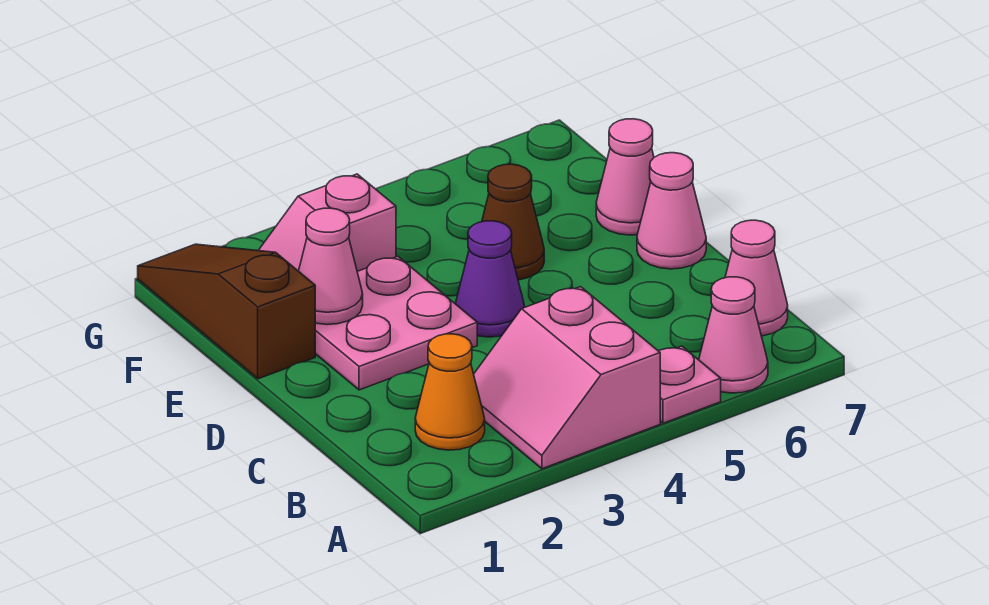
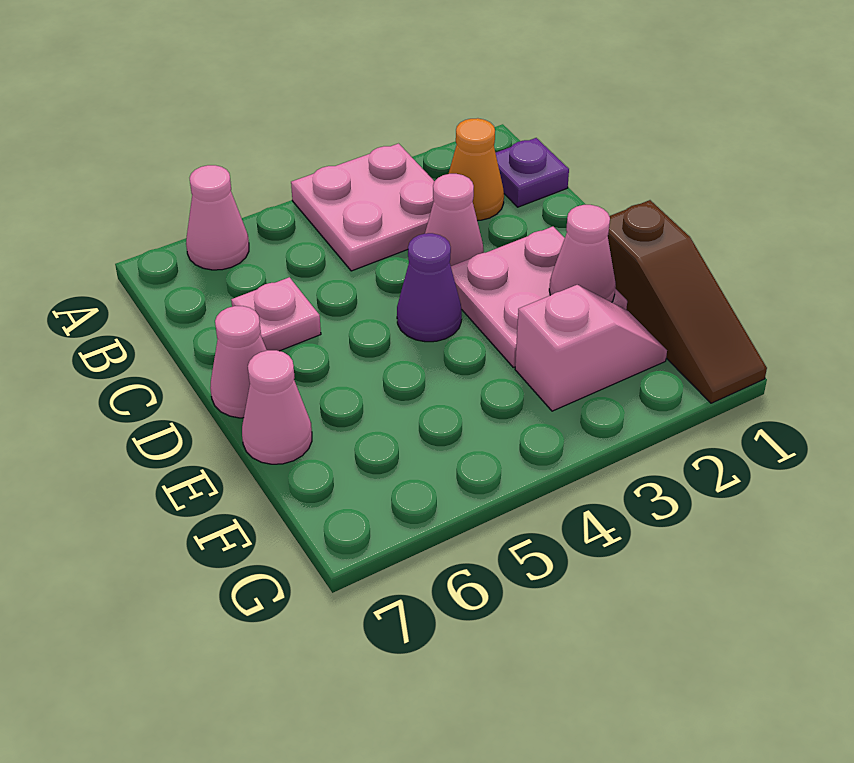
pink slope A3:B4 level 1 top 4 -> pink plate A3:B4 level 1
pink plate A5 level 1 -> pink plate C6 level 1
none -> purple plate B1 level 1
pink cone B7 level 1 -> pink cone C3 level 1
brown cone E5 level 1 -> none

